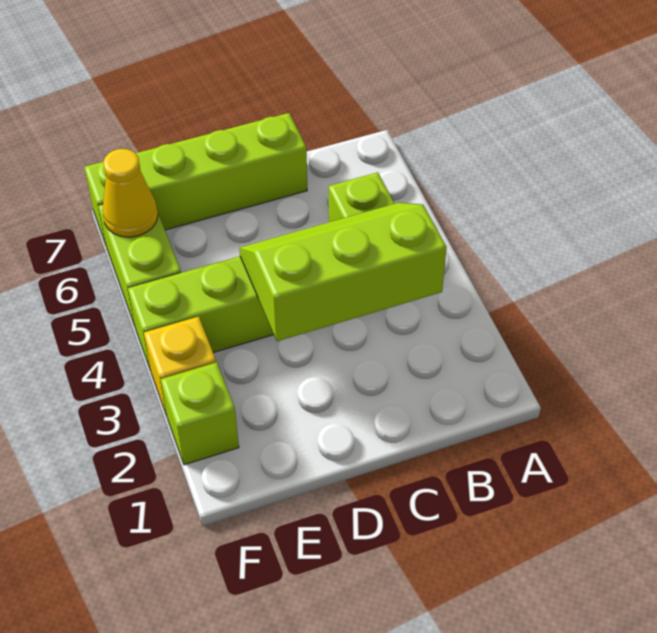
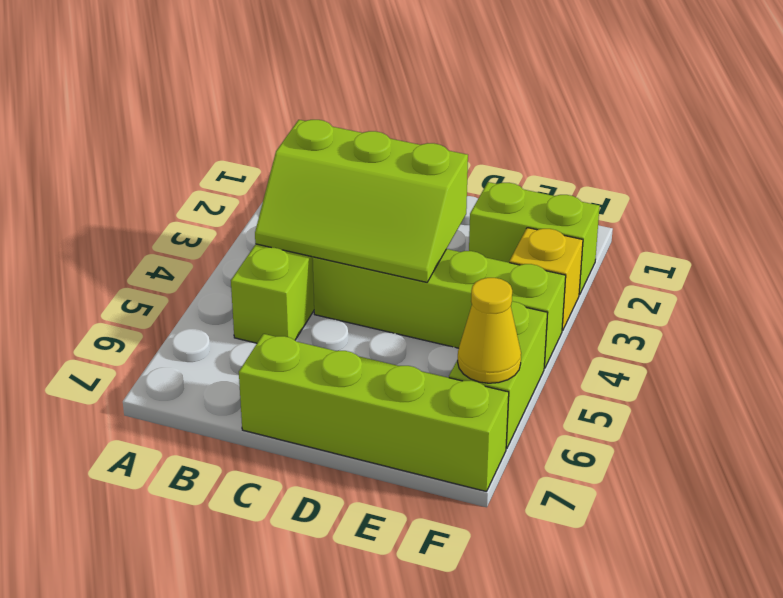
lime brick F2 level 1 -> lime brick E2:F2 level 1

